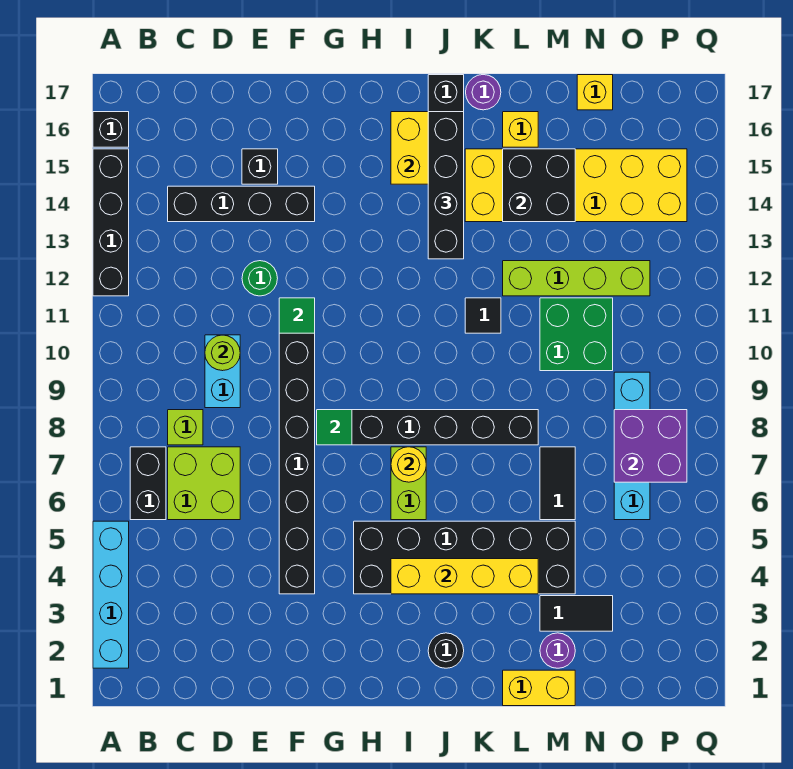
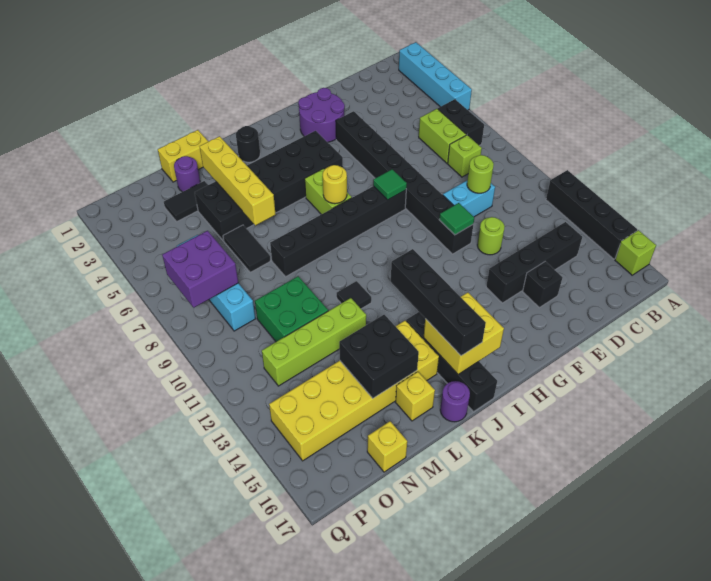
black brick A16 level 1 -> lime brick A16 level 1
lime brick C6:D7 level 1 -> lime brick C6:C7 level 1
cyan brick D9:D10 level 1 -> cyan brick D10:E10 level 1
green round brick E12 level 1 -> lime round brick E12 level 1
none -> purple round brick F2:G3 level 1
yellow brick I4:L4 level 2 -> yellow brick L3:L6 level 2

